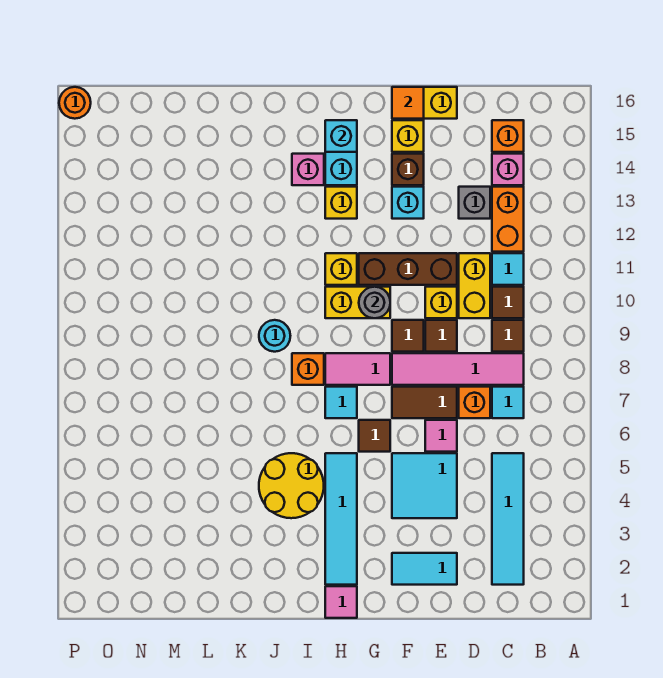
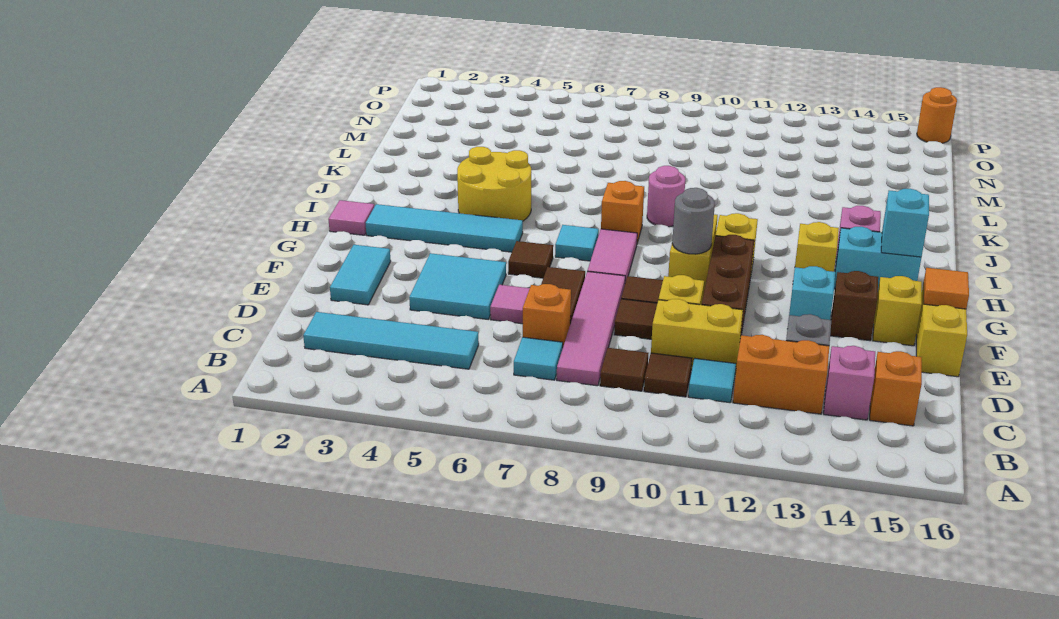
cyan round brick J9 level 1 -> pink round brick J9 level 1

